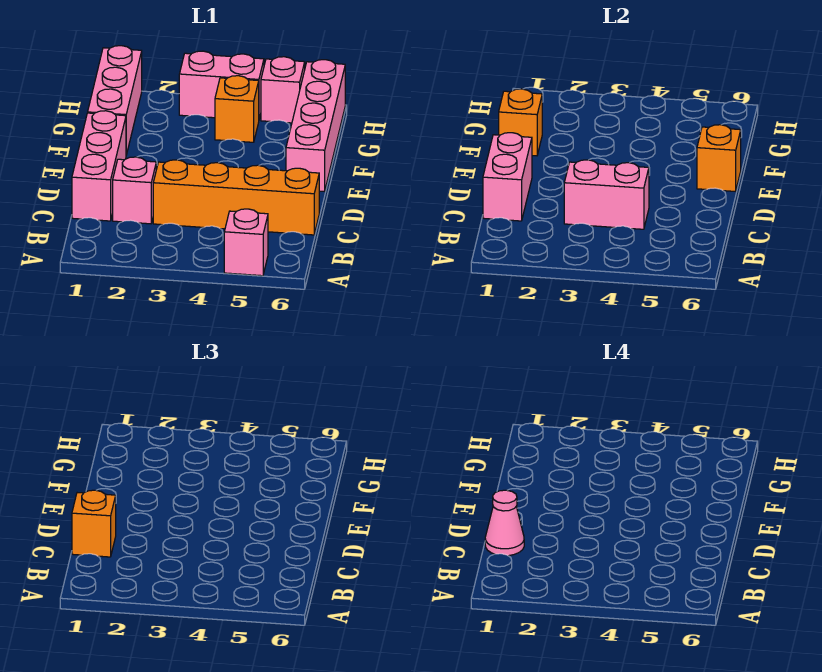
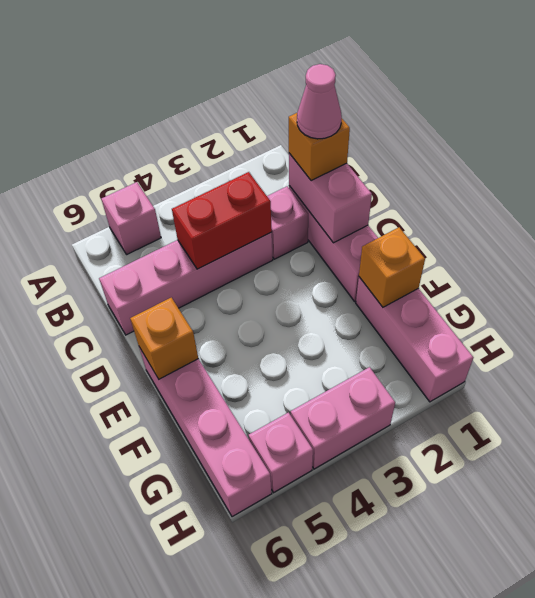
orange brick C3:C6 level 1 -> pink brick C3:C6 level 1
pink brick C3:C4 level 2 -> red brick C3:C4 level 2
orange brick G4 level 1 -> none

